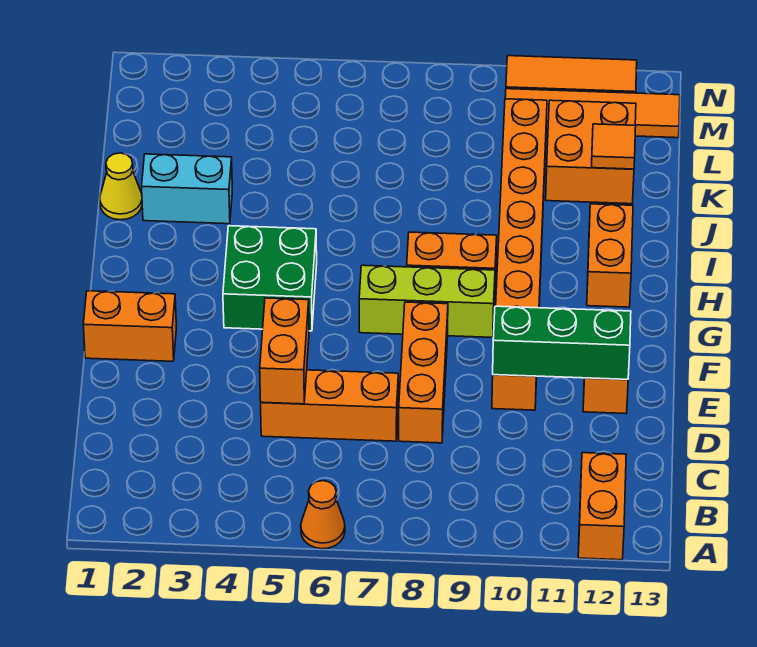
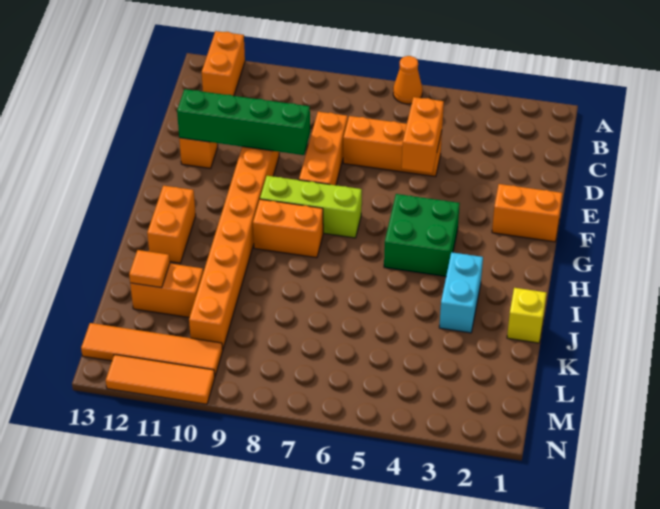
green brick E10:E12 level 2 -> green brick E9:E12 level 2
yellow cone J1 level 1 -> yellow brick J1 level 1
cyan brick J2:J3 level 1 -> cyan brick I3:J3 level 1
orange brick K11:L12 level 1 -> orange brick K11:K12 level 1

